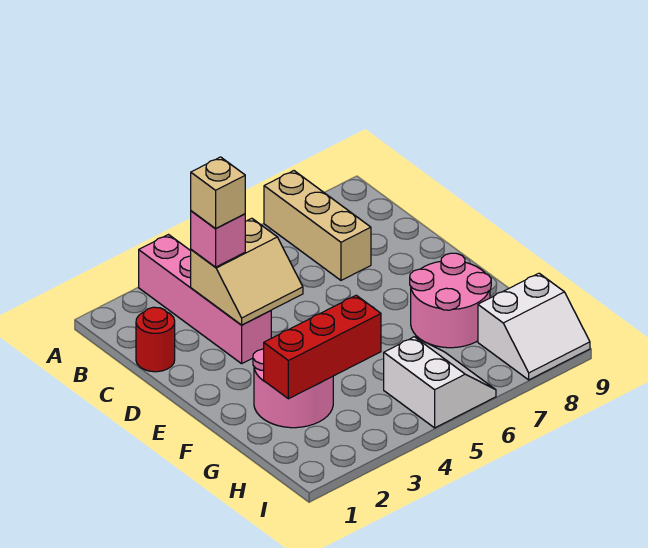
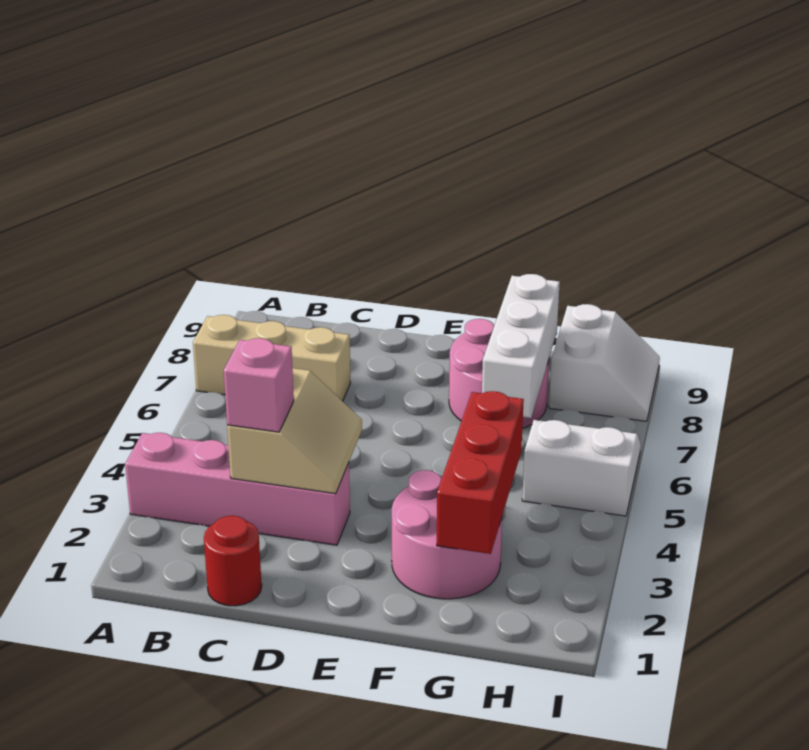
tan brick C3 level 4 -> none
none -> white brick G6:G8 level 2

